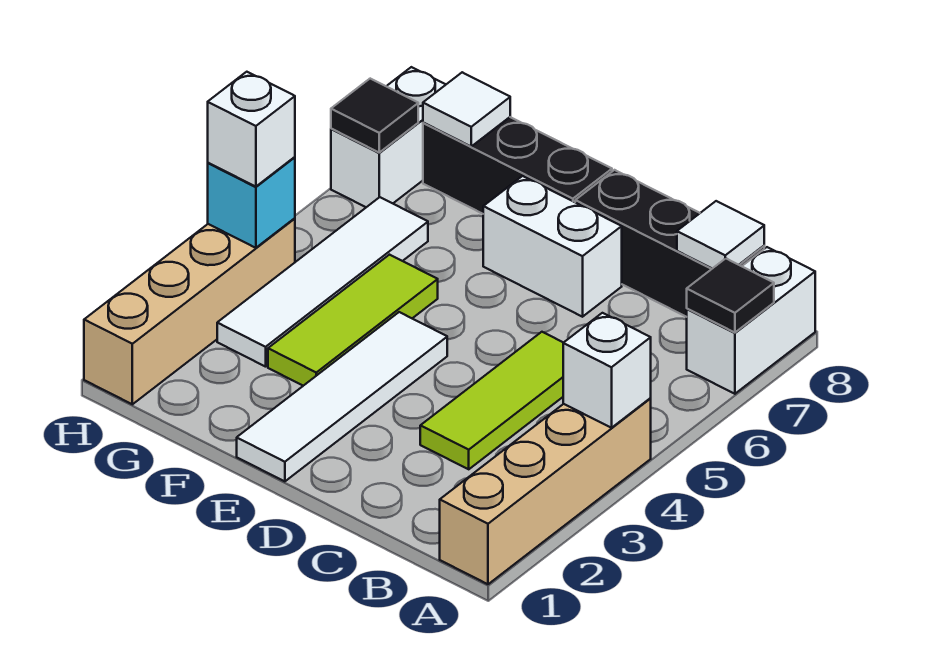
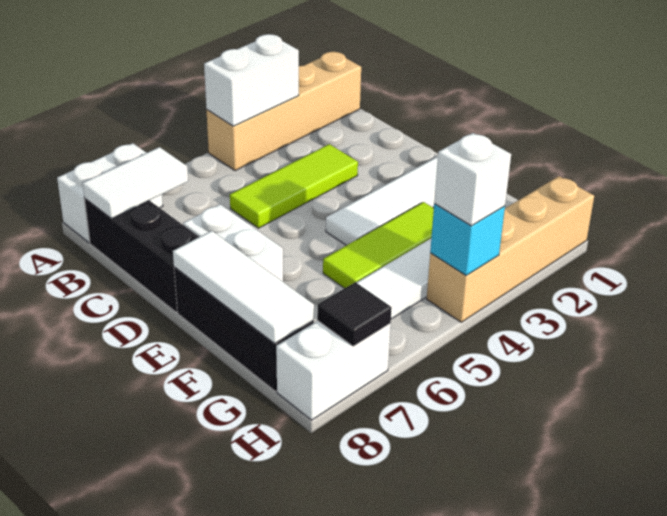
white brick A4 level 2 -> white brick A3:A4 level 2
black tile A7 level 2 -> none
white tile B8 level 2 -> white tile B7:B8 level 2
white tile G8 level 2 -> white tile E8:G8 level 2

